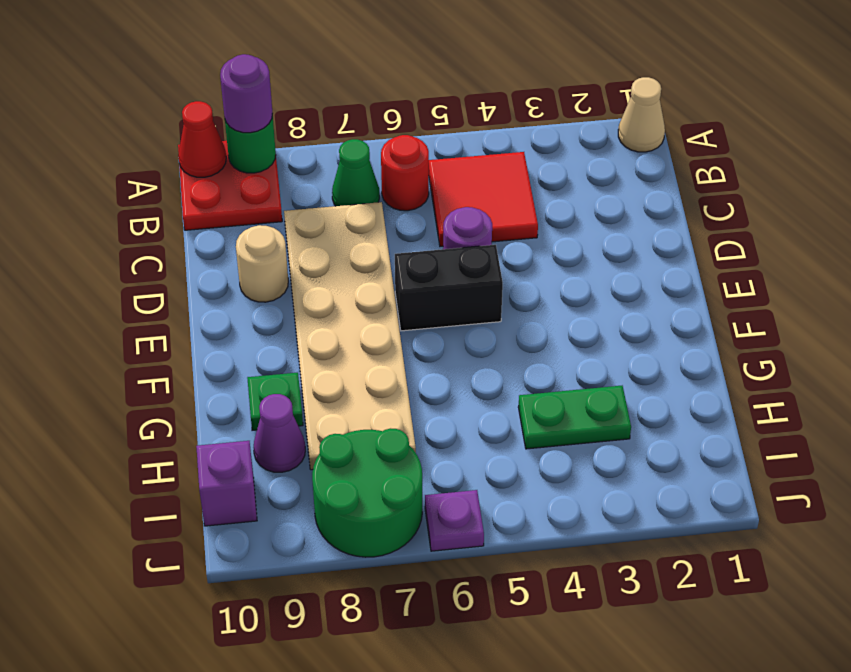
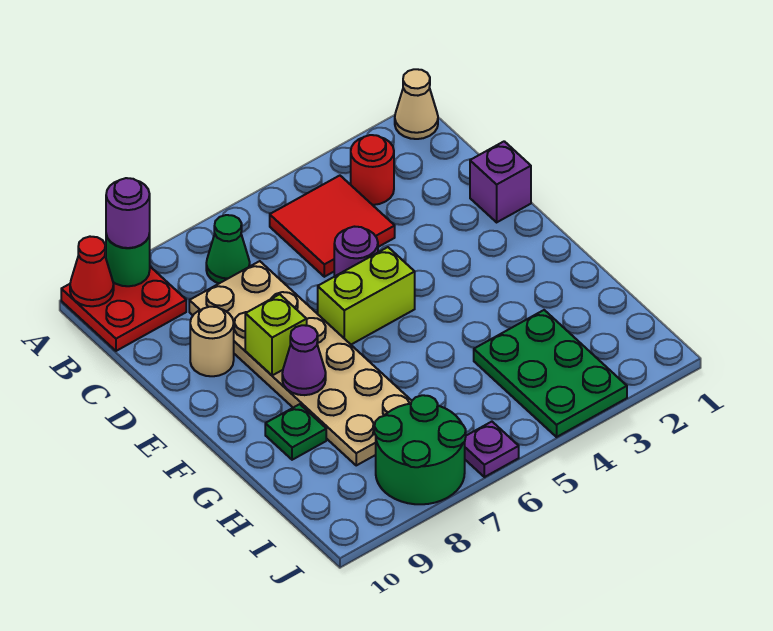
red round brick B6 level 1 -> red round brick B3 level 1
black brick E5:E6 level 1 -> lime brick E5:E6 level 1
none -> lime brick E8 level 2
green plate H3:H4 level 1 -> green plate H3:J4 level 1
purple cone H9 level 1 -> purple cone F8 level 2
purple brick I10 level 1 -> purple brick D1 level 1

